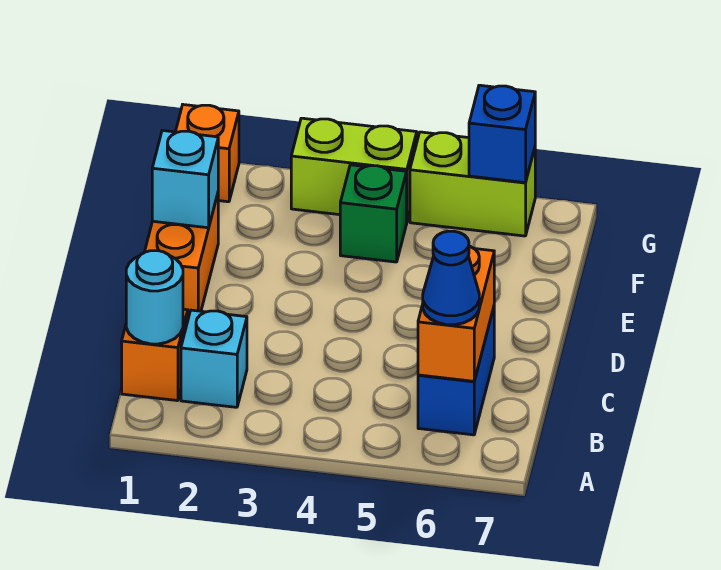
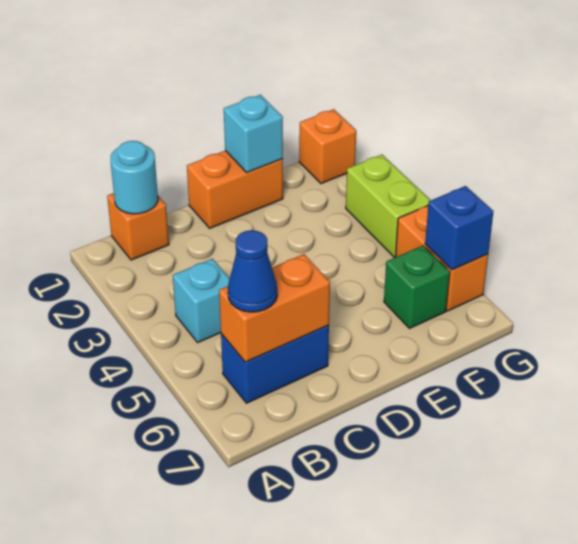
cyan brick B2 level 1 -> cyan brick B4 level 1
green brick F4 level 1 -> green brick F6 level 1
lime brick G5:G6 level 1 -> orange brick G5:G6 level 1

